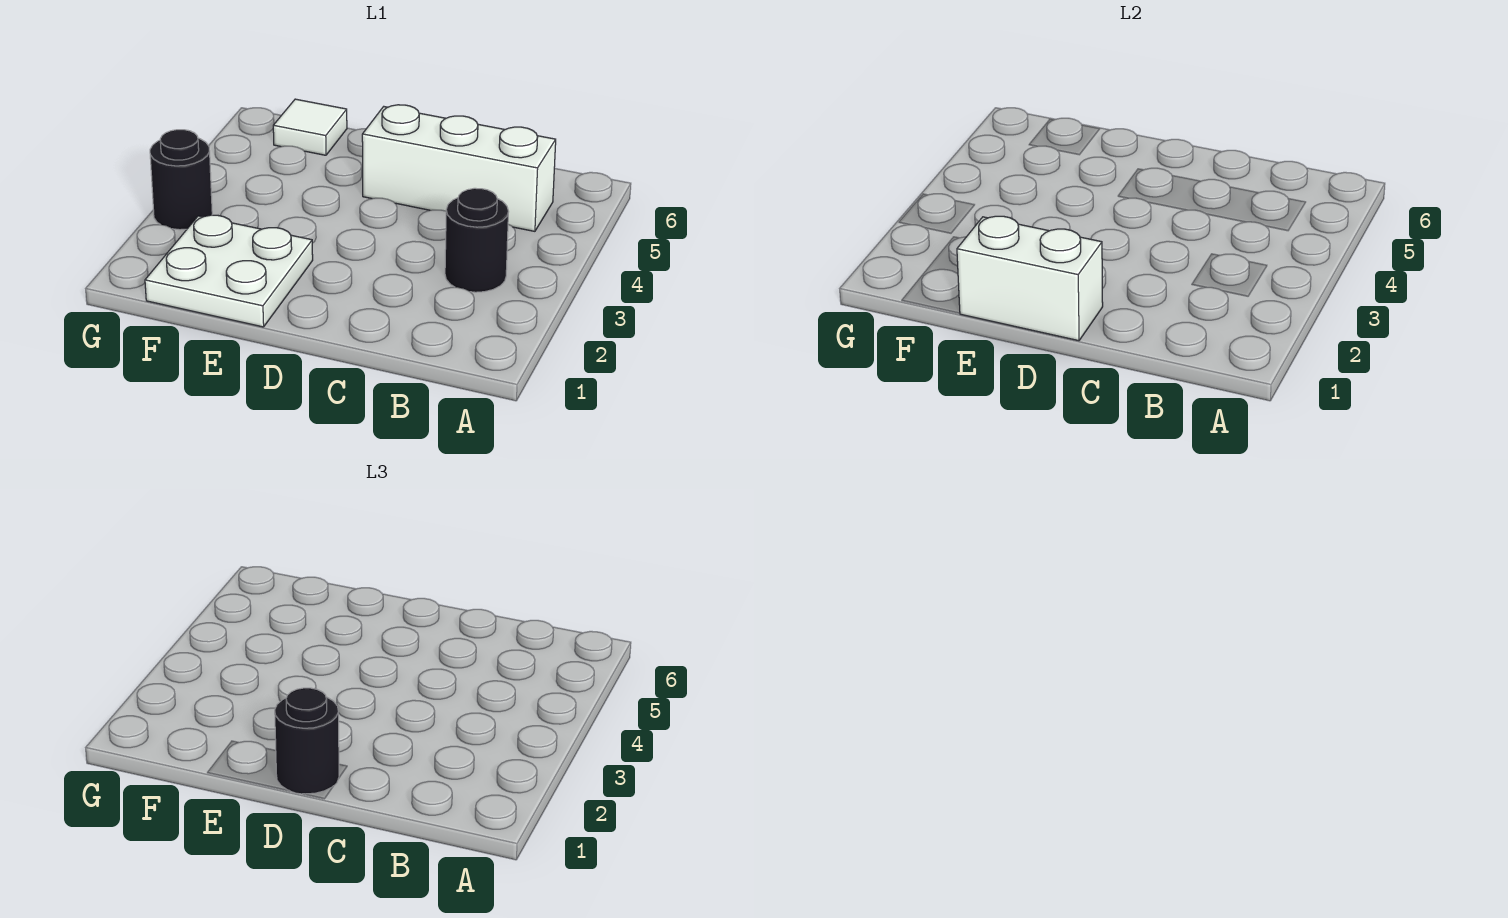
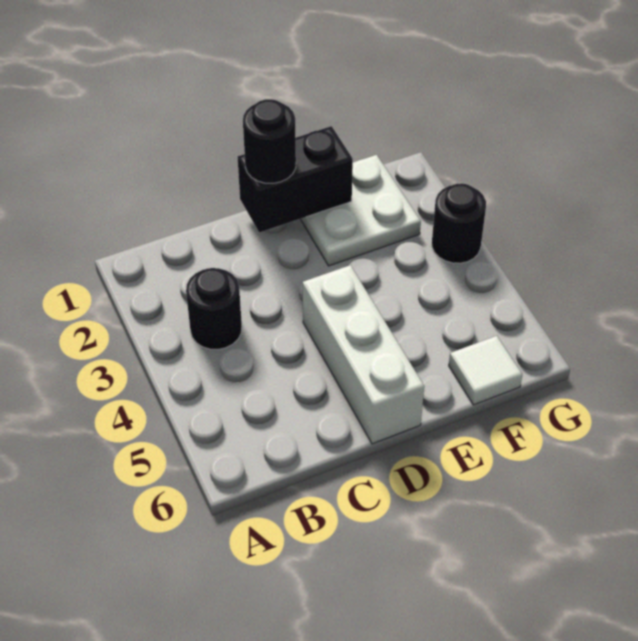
white brick B5:D5 level 1 -> white brick D4:D6 level 1
white brick D1:E1 level 2 -> black brick D1:E1 level 2

